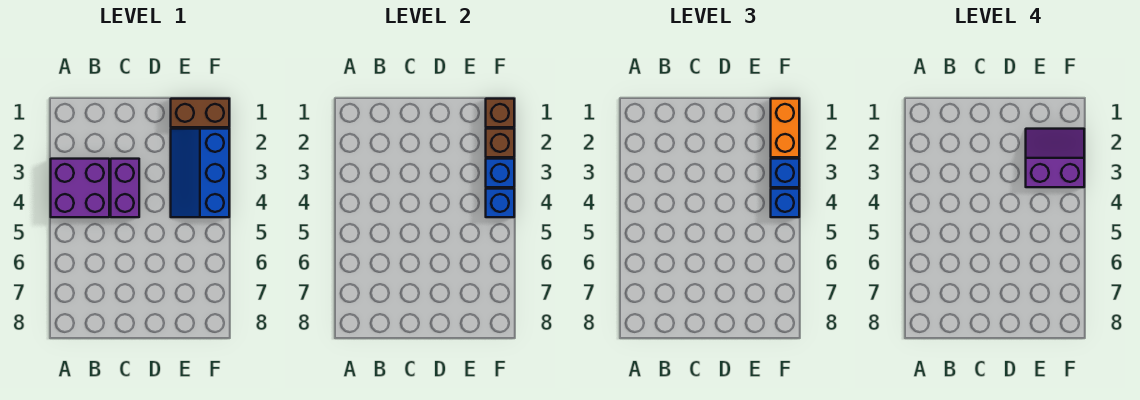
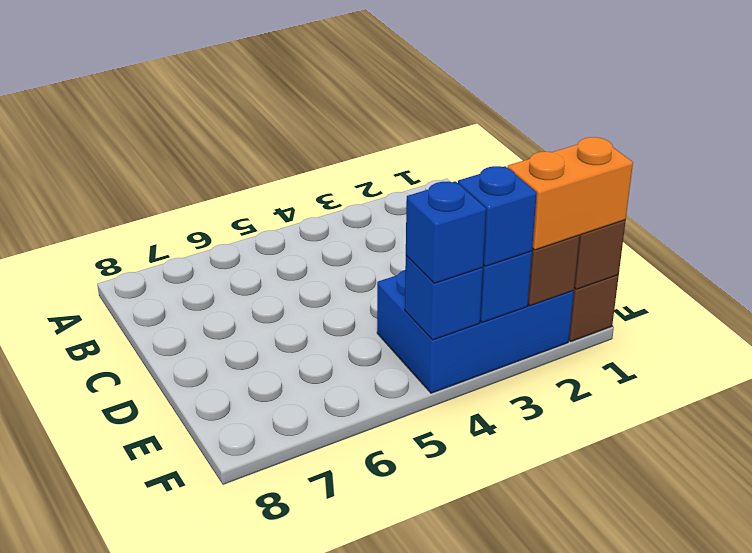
purple brick A3:B4 level 1 -> none
purple brick C3:C4 level 1 -> none
blue slope E2:F4 level 1 top F -> blue brick E2:F4 level 1
purple slope E2:F3 level 4 top 3 -> none

